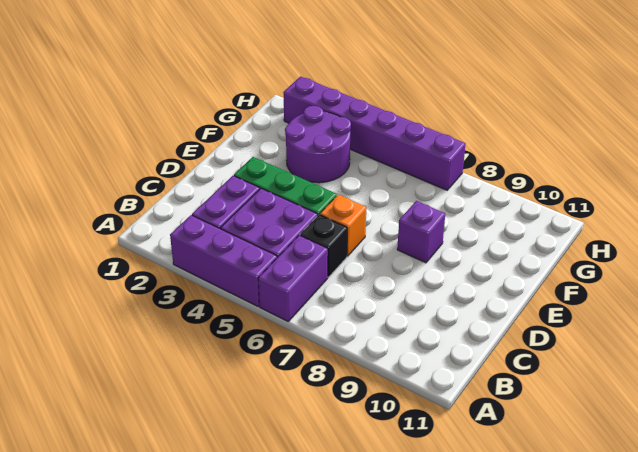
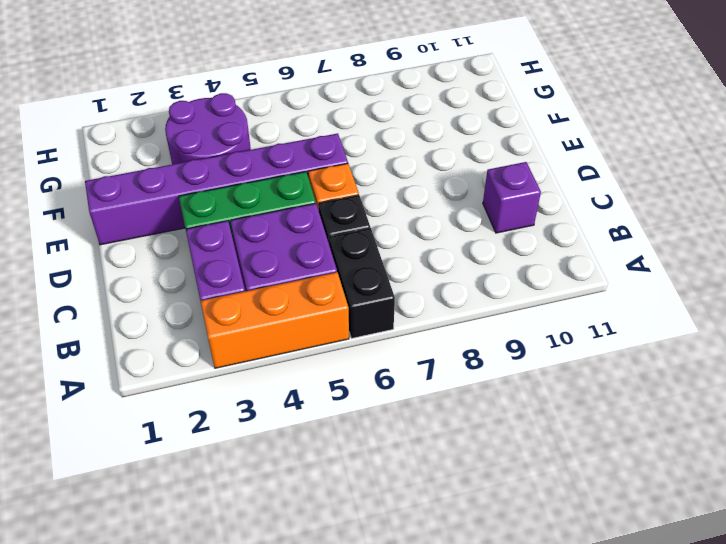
purple brick A3:A5 level 1 -> orange brick A3:A5 level 1
purple brick A6:B6 level 1 -> black brick A6:B6 level 1
purple brick E8 level 1 -> purple brick C10 level 1
purple brick H2:H7 level 1 -> purple brick E1:E6 level 1

